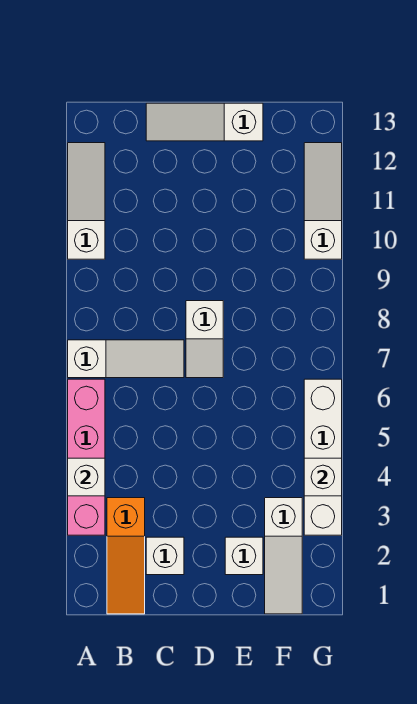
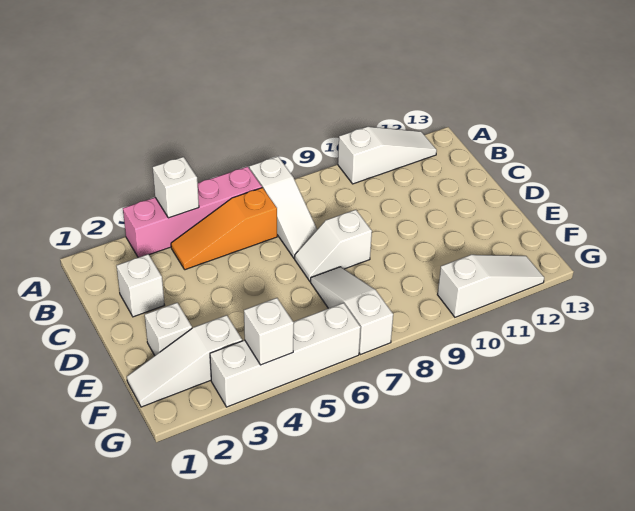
orange slope B1:B3 level 1 top 3 -> orange slope B4:B6 level 1 top 6
white slope C13:E13 level 1 top E -> white slope E7:G7 level 1 top G

